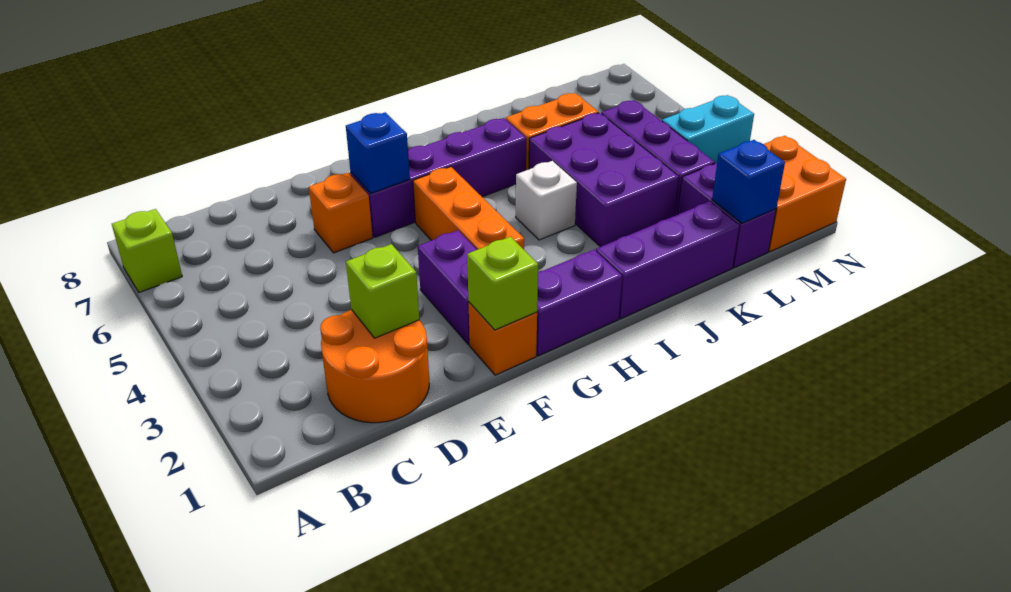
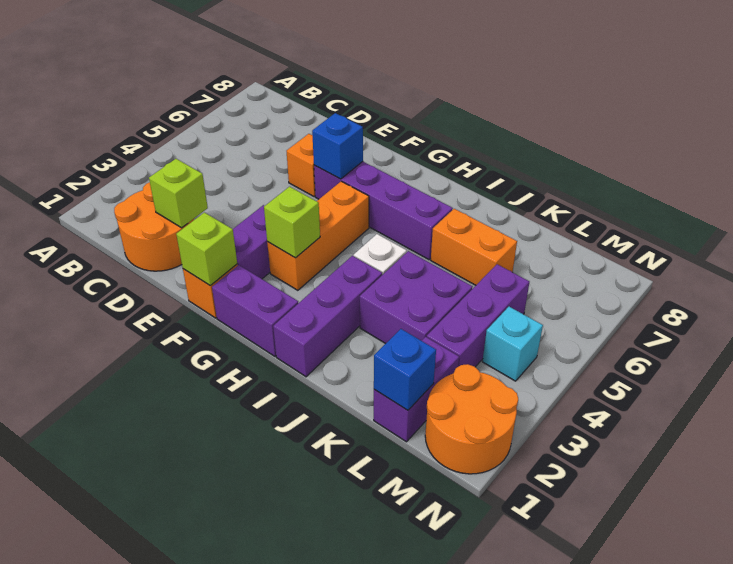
lime brick A7 level 1 -> lime brick G3 level 2
purple brick I1:K1 level 1 -> purple brick I1:I3 level 1
purple brick J3:K5 level 1 -> purple brick J3:K4 level 1
orange brick M1:N2 level 1 -> orange round brick M1:N2 level 1
cyan brick M4:N4 level 1 -> cyan brick M4 level 1

